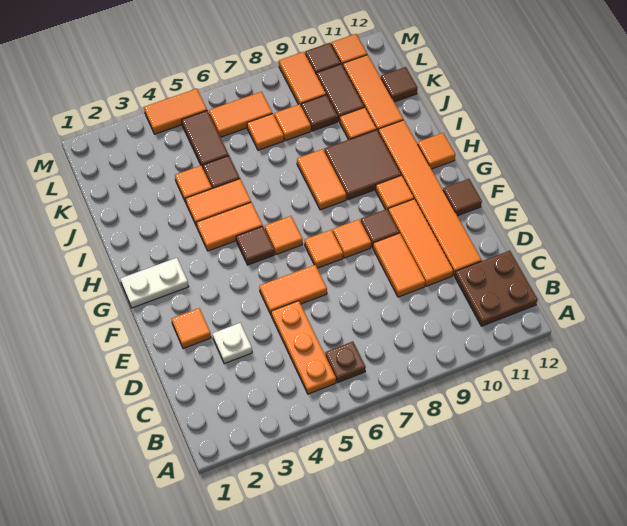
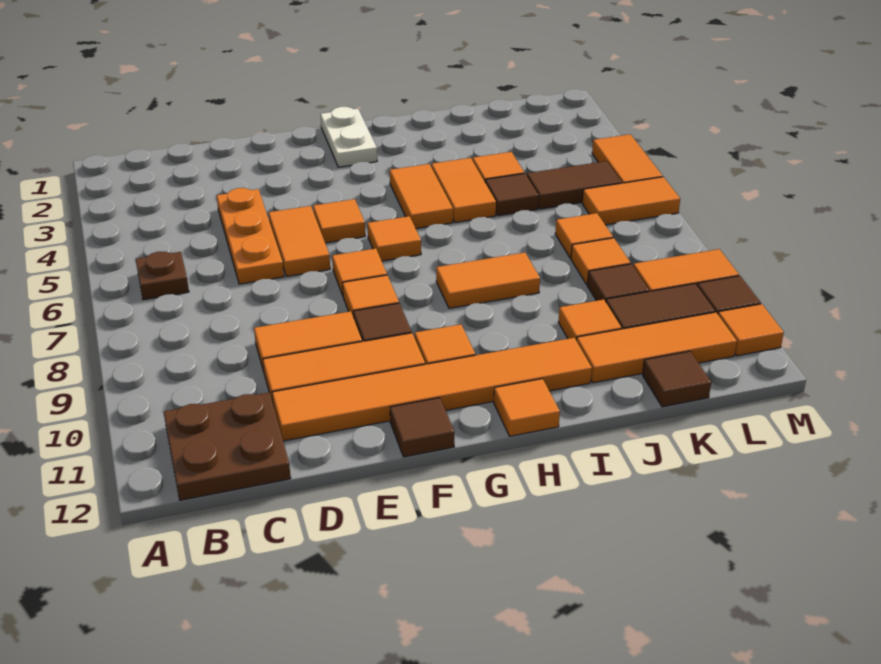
orange plate B5:D5 level 1 -> orange plate D4:D6 level 1
white plate D3 level 1 -> none
orange tile E2 level 1 -> orange tile F5 level 1
brown tile G5 level 1 -> none
brown tile H9:I10 level 1 -> none
orange tile L6:L7 level 1 -> orange tile L6:M6 level 1

